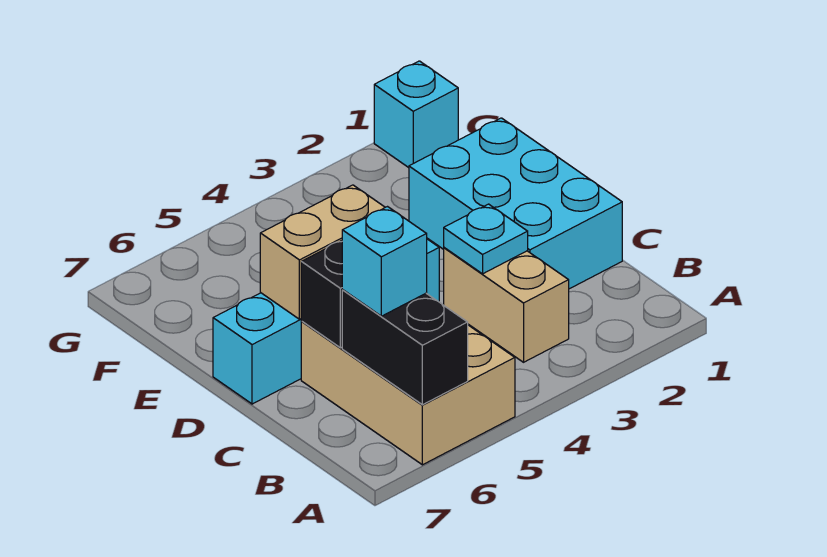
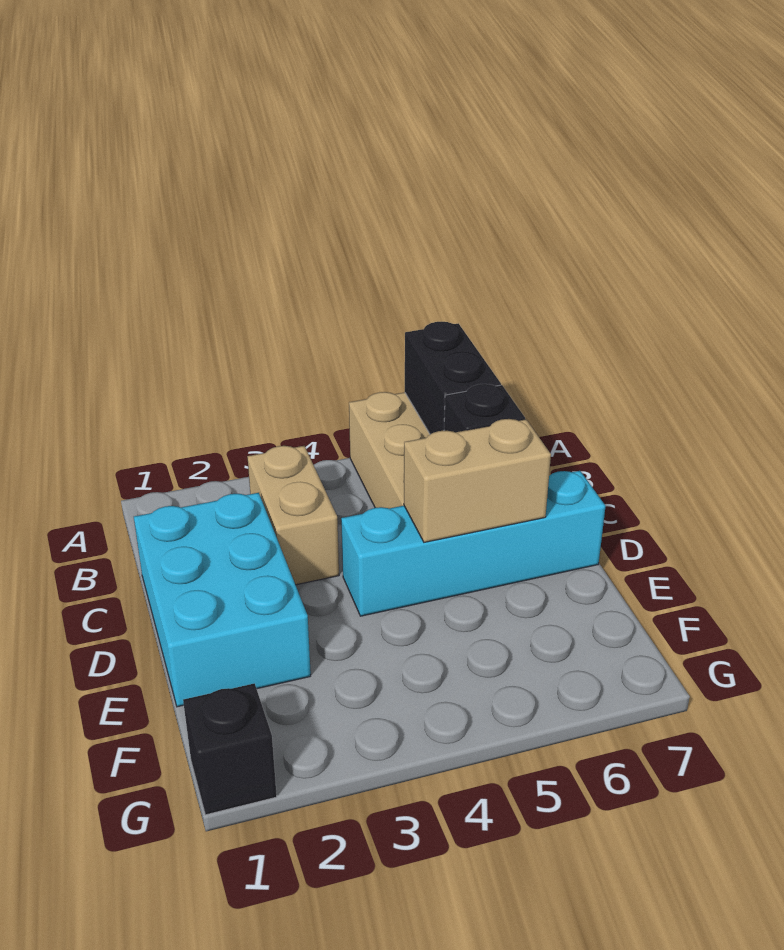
cyan brick B6 level 3 -> none
cyan plate C3 level 2 -> none
cyan brick G1 level 1 -> black brick G1 level 1

